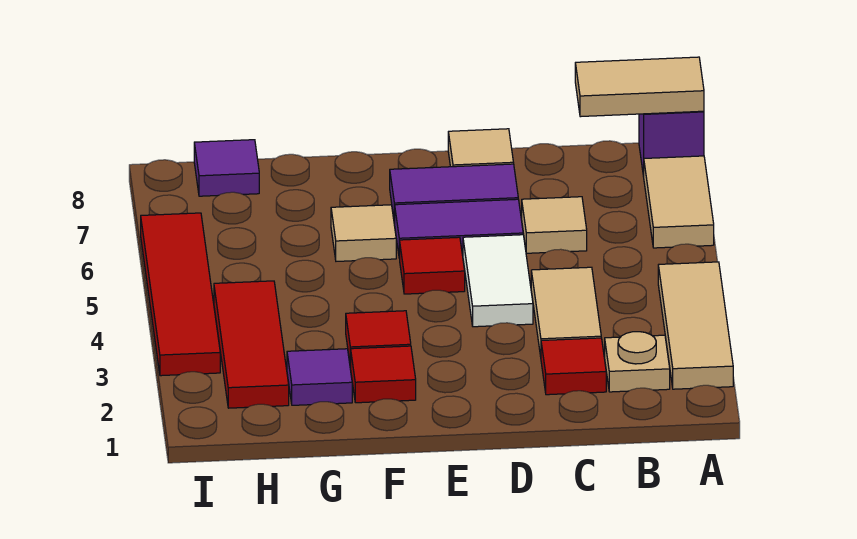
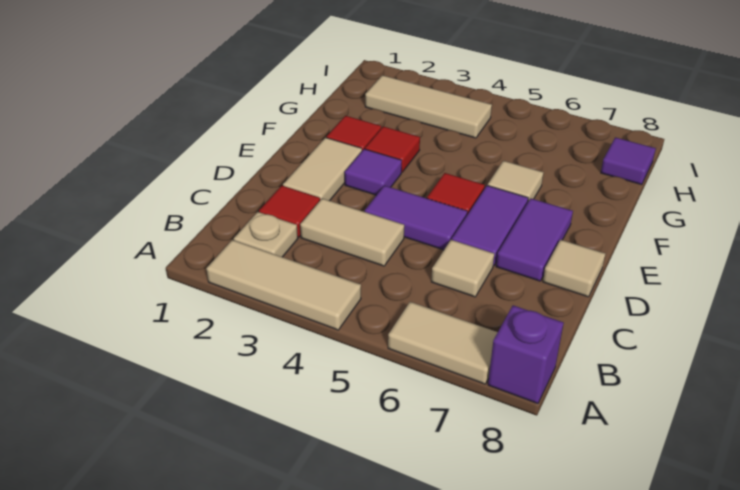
tan tile A8:B8 level 2 -> tan tile D2:E2 level 1
white tile D4:D5 level 1 -> purple tile D4:D5 level 1
purple tile G2 level 1 -> purple tile E3 level 1
red tile H2:H4 level 1 -> tan tile H2:H4 level 1
red tile I3:I6 level 1 -> none

